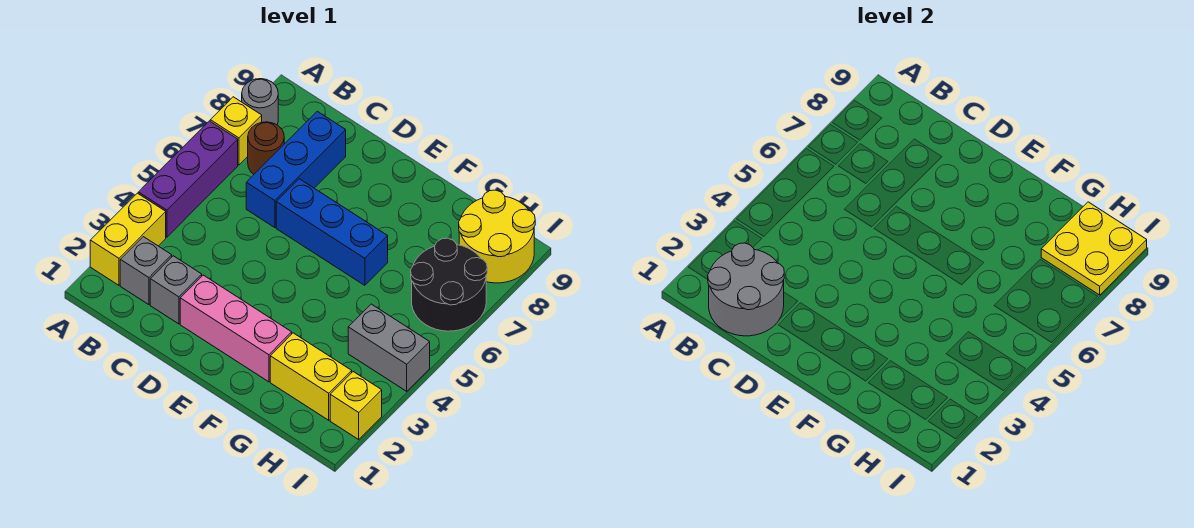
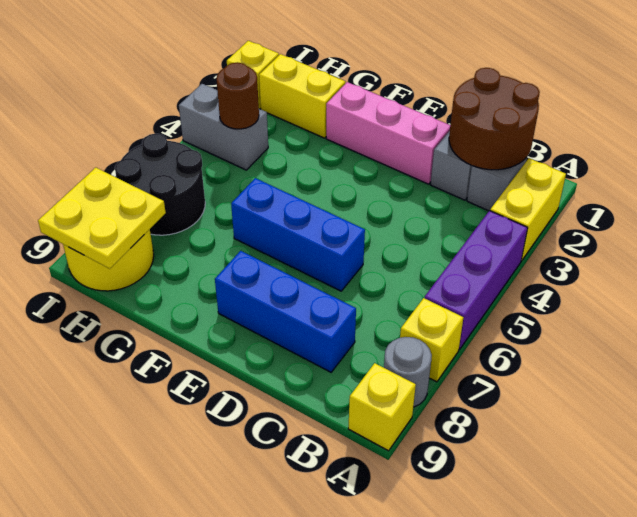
none -> yellow brick A9 level 1
grey round brick B1:C2 level 2 -> brown round brick B1:C2 level 2
brown round brick B7 level 1 -> brown round brick H4 level 2
blue brick C6:C8 level 1 -> blue brick C8:E8 level 1

